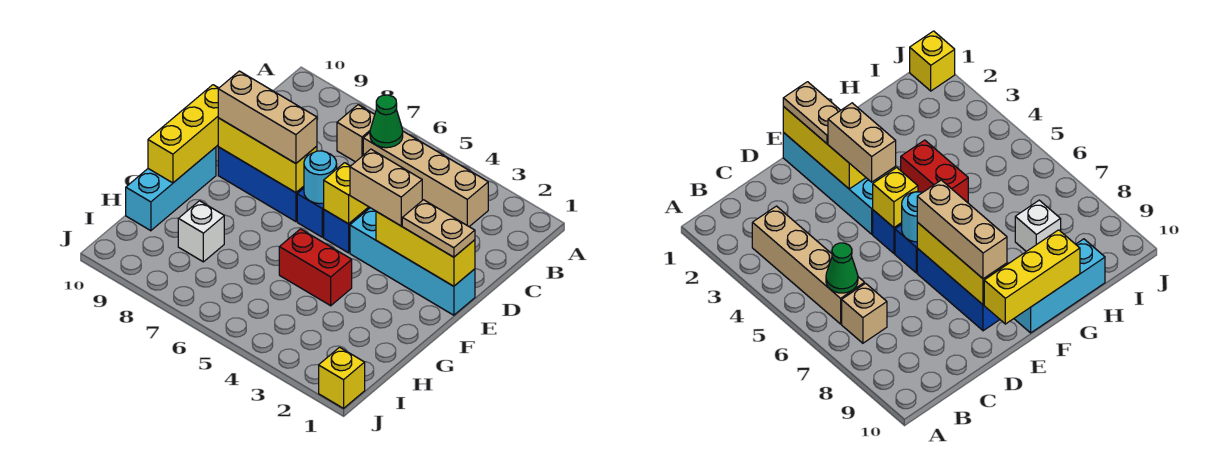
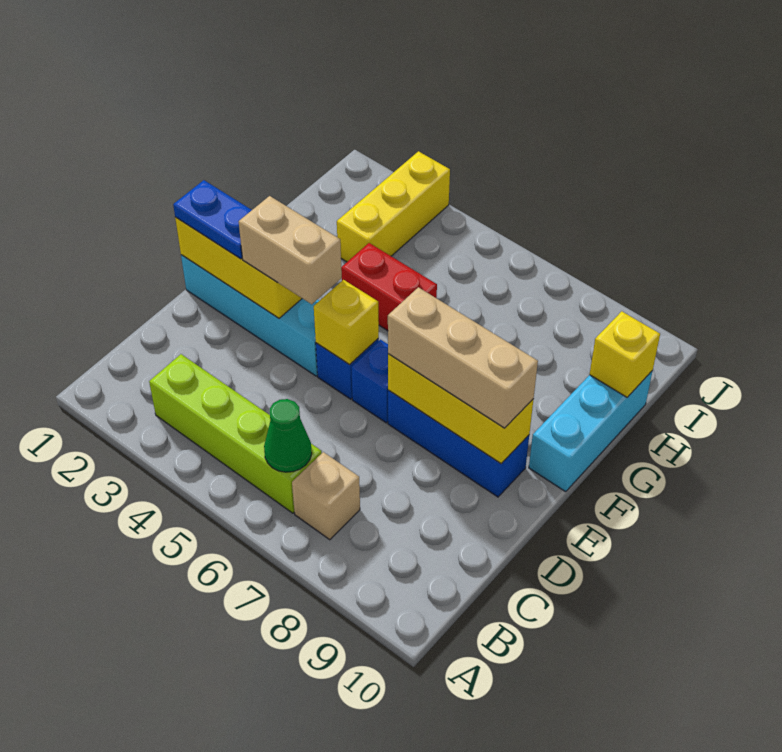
tan brick B3:B6 level 1 -> lime brick B3:B6 level 1
tan plate E1:E2 level 3 -> blue plate E1:E2 level 3
cyan round brick E6 level 2 -> none
yellow brick E10:G10 level 2 -> yellow brick H3:J3 level 1
white brick H8 level 1 -> none
yellow brick J1 level 1 -> yellow brick H10 level 2

